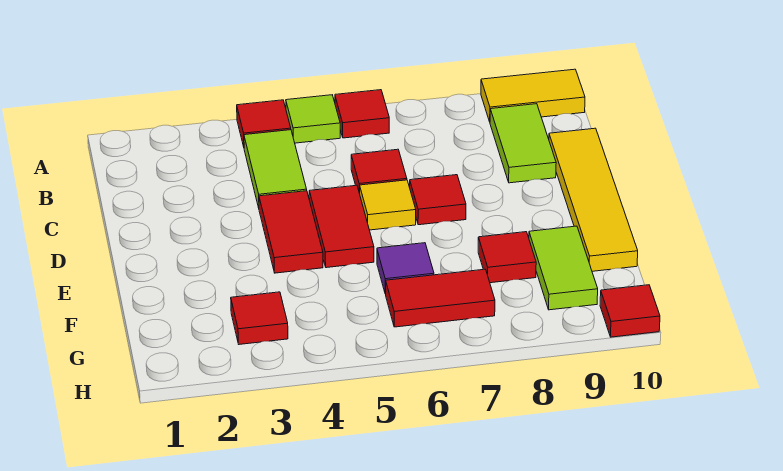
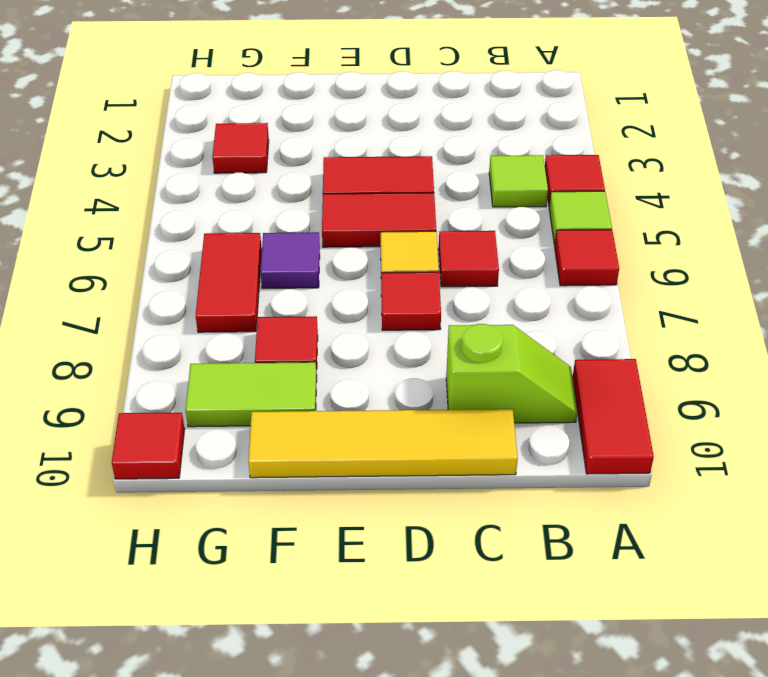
yellow tile A9:A10 level 1 -> red tile A9:A10 level 1
lime tile B4:C4 level 1 -> lime tile B4 level 1
lime tile B9:C9 level 1 -> lime slope B9:C9 level 1 top C

